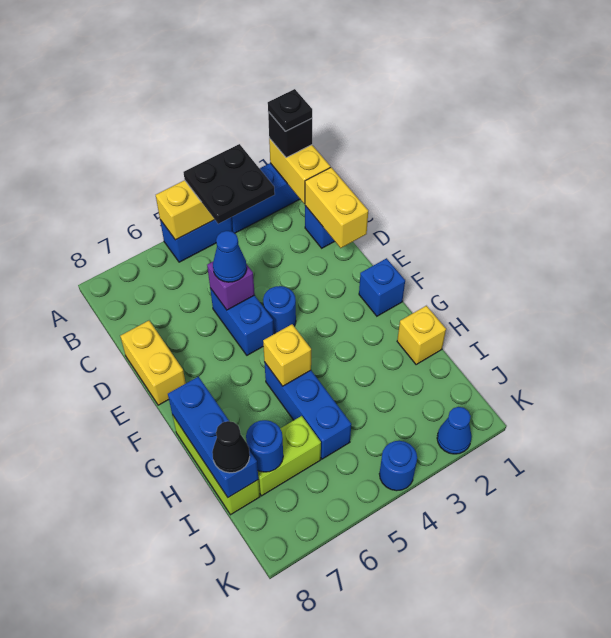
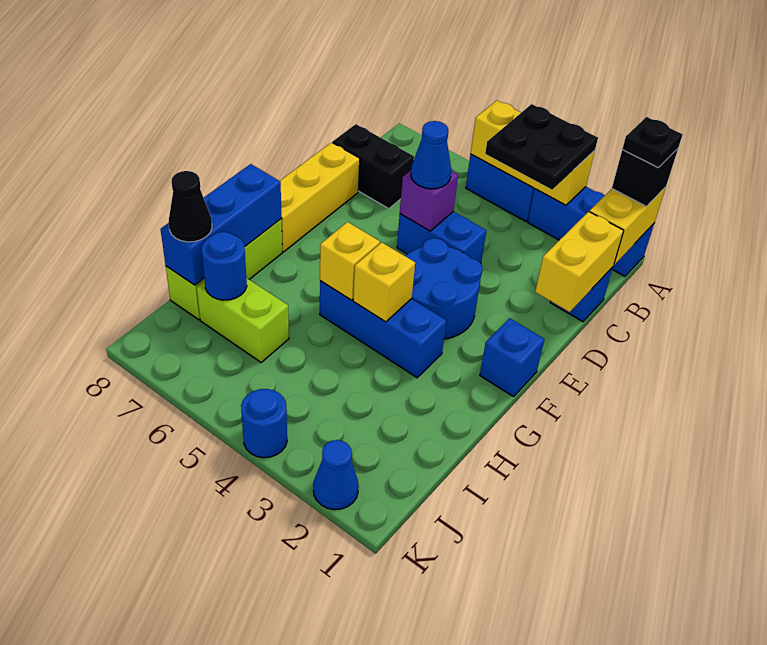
none -> black brick C7:C8 level 1
blue brick D5:E5 level 1 -> blue brick D4:D5 level 1
yellow brick D8:E8 level 1 -> yellow brick D8:F8 level 1
blue round brick E4 level 1 -> blue round brick E3:F4 level 1
blue brick G5:I5 level 1 -> blue brick G3:G5 level 1
yellow brick H1 level 1 -> yellow brick G4 level 2

